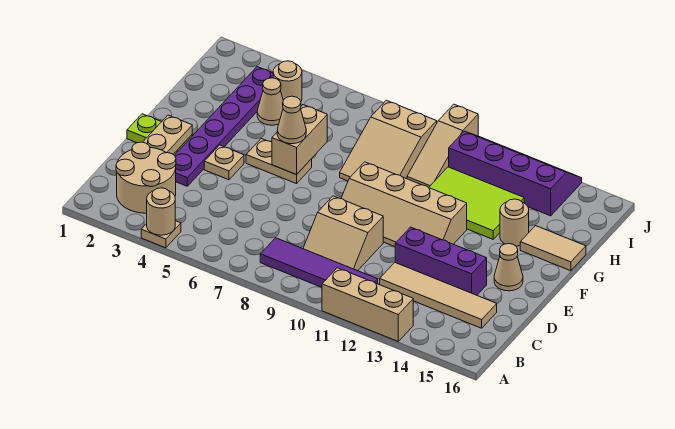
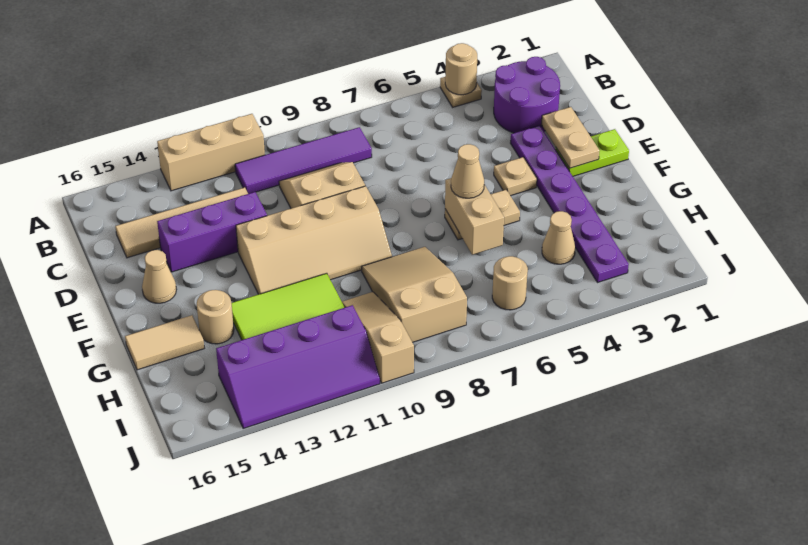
tan round brick B2:C3 level 1 -> purple round brick B2:C3 level 1
tan slope E9:F12 level 1 top F -> tan slope E9:F12 level 1 top E
tan round brick I4 level 1 -> tan round brick I6 level 1

